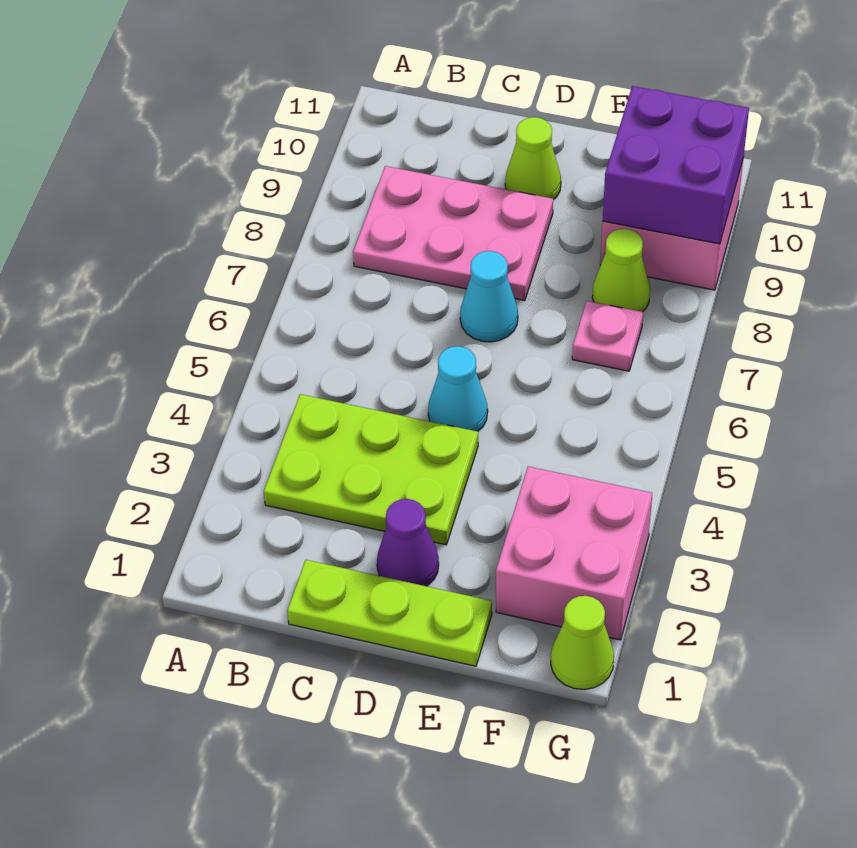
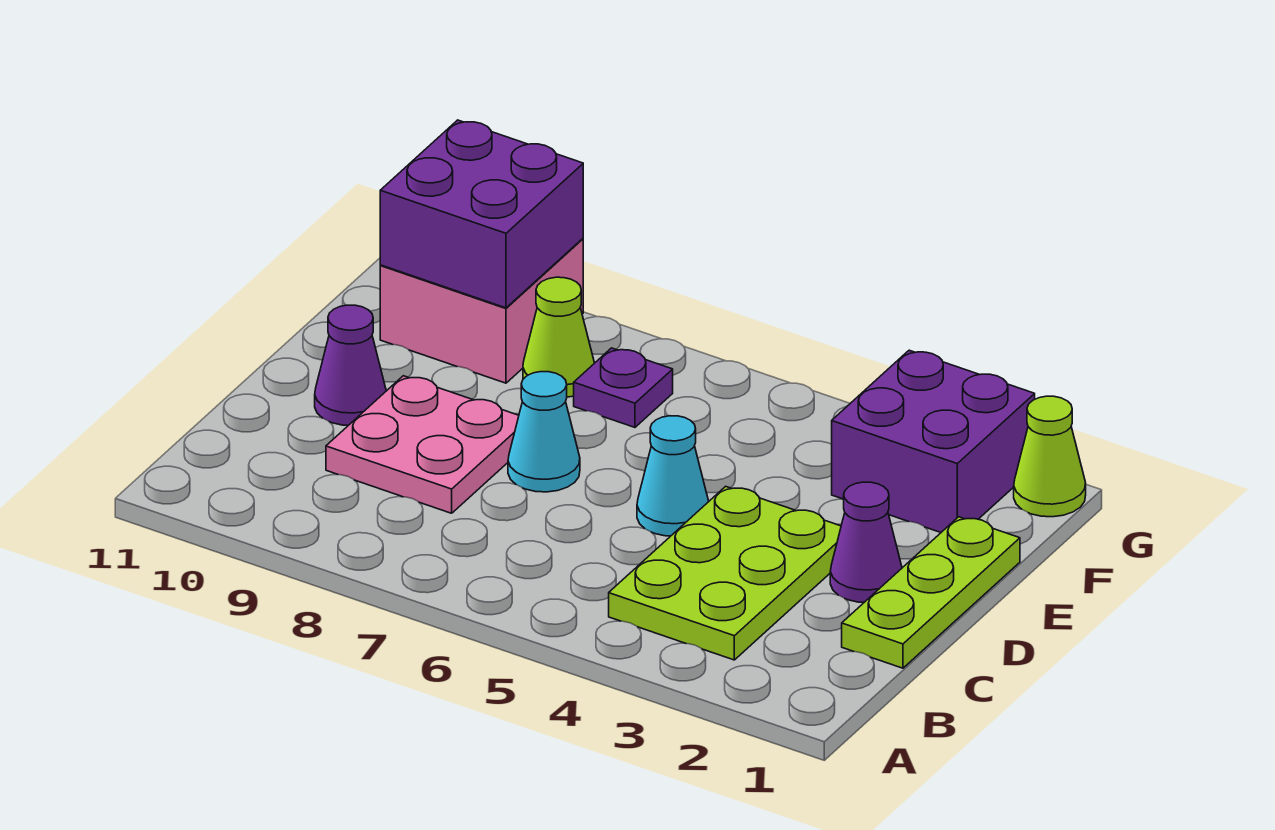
pink plate B8:D9 level 1 -> pink plate C8:D9 level 1
lime cone D10 level 1 -> purple cone D10 level 1
pink brick F2:G3 level 1 -> purple brick F2:G3 level 1
pink plate F7 level 1 -> purple plate F7 level 1

